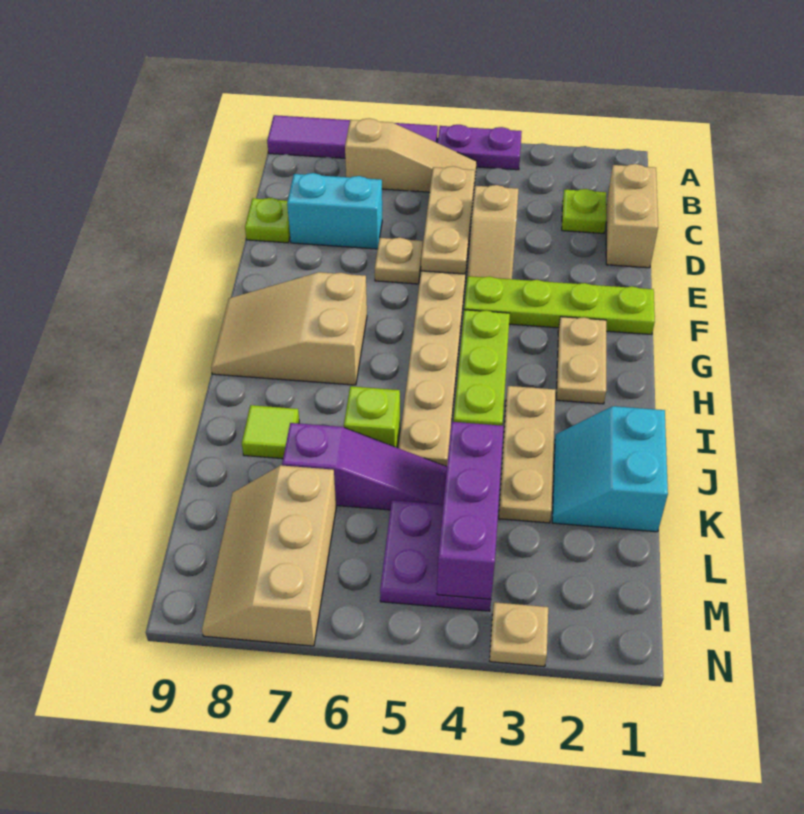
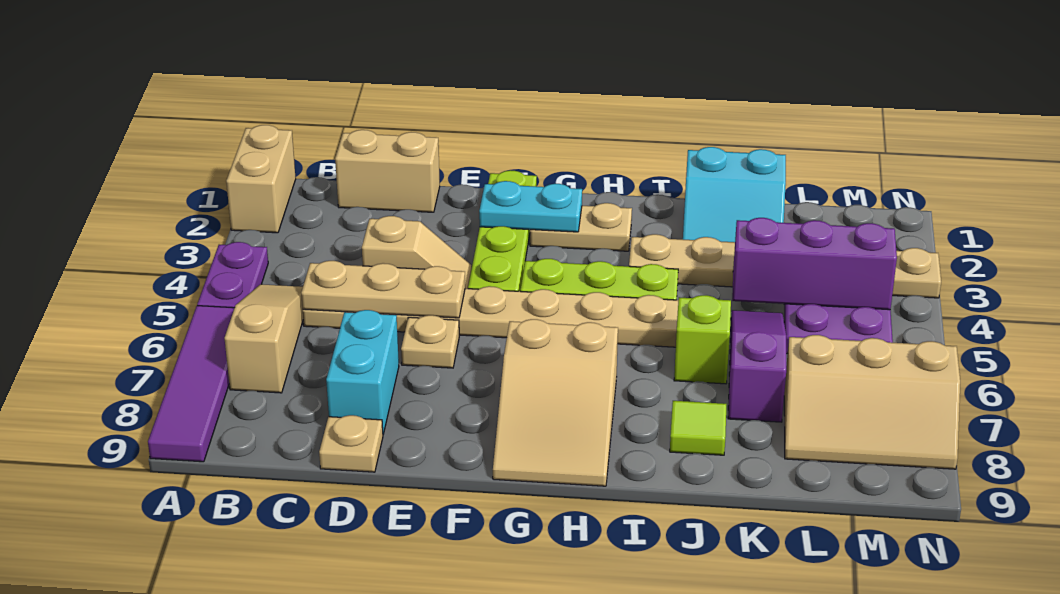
none -> tan brick A1:A2 level 1
lime plate C2 level 1 -> none
lime plate D9 level 1 -> tan plate D9 level 1
none -> cyan plate F2:G2 level 2

